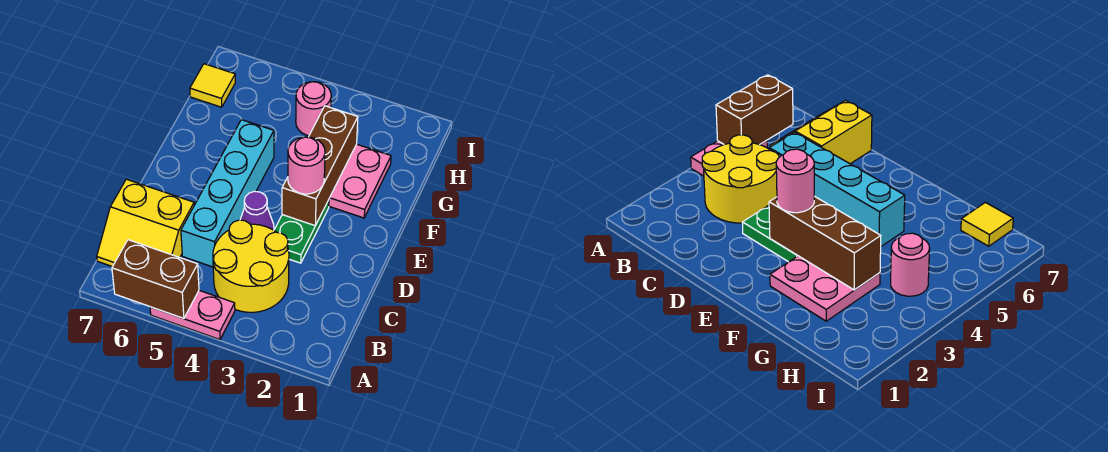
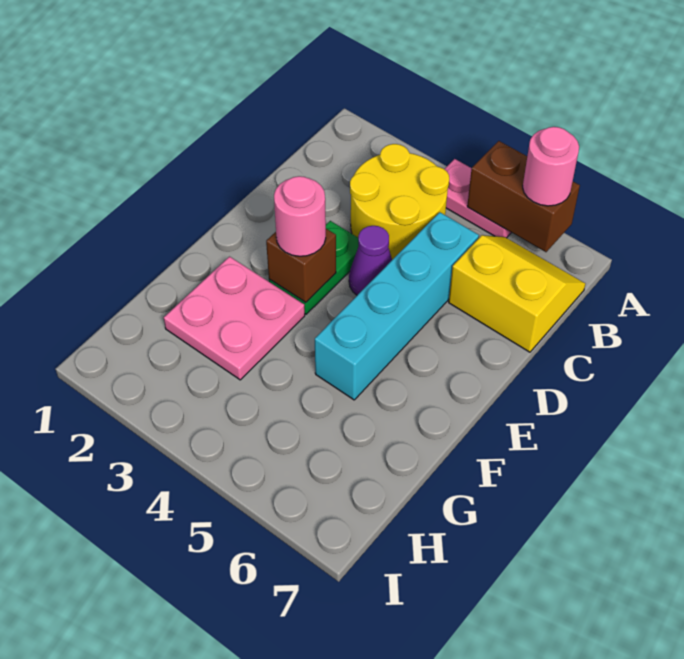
brown brick E3:G3 level 2 -> brown brick E3 level 2
pink round brick H4 level 1 -> pink round brick A6 level 3
yellow tile H7 level 1 -> none

